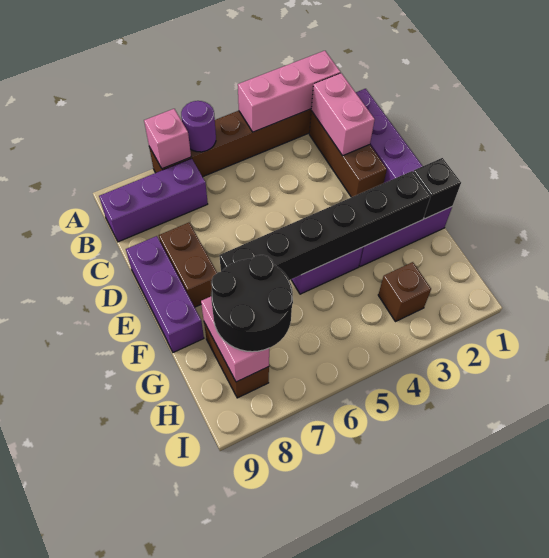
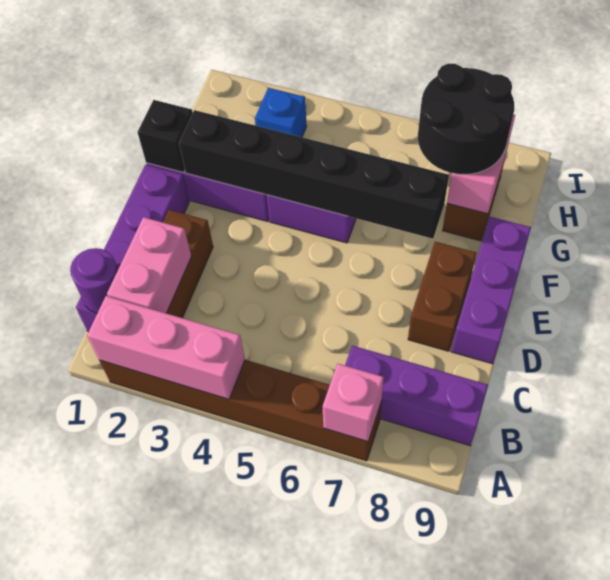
purple round brick A6 level 2 -> purple round brick B1 level 2
brown brick H3 level 1 -> blue brick H3 level 1

